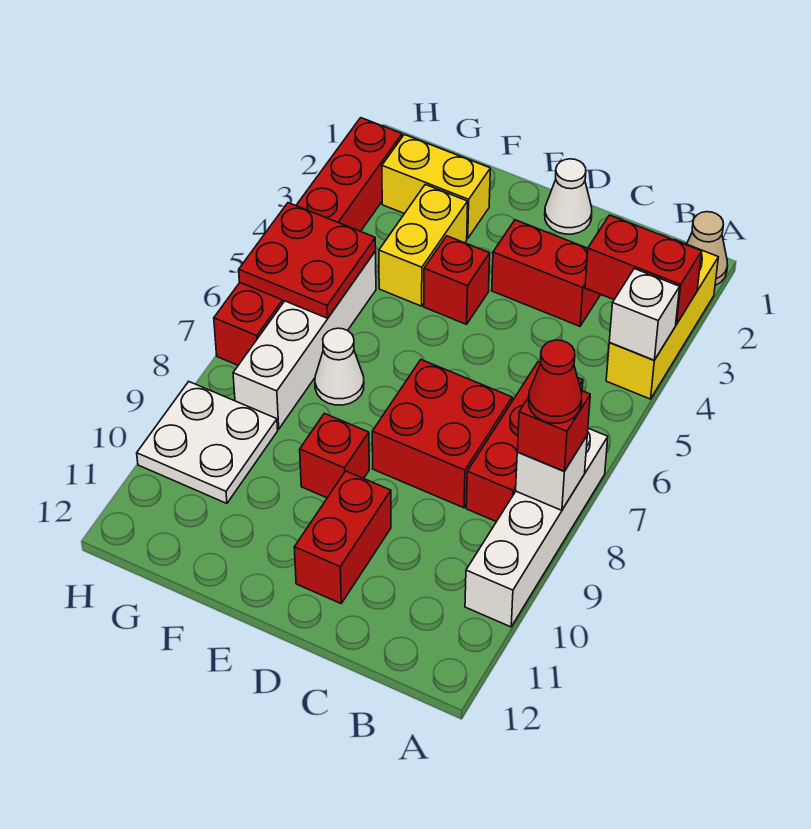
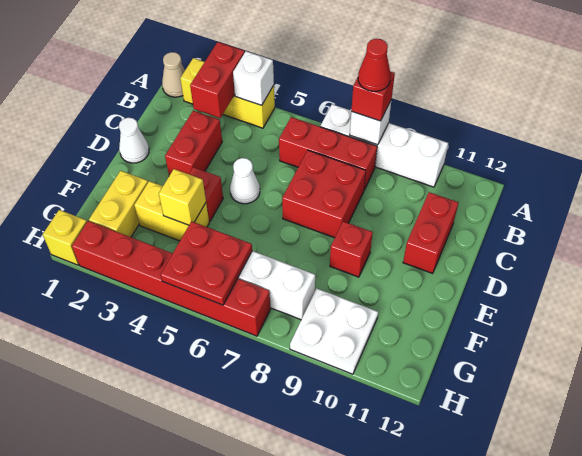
red brick D10:D11 level 1 -> red brick C11:D11 level 1
none -> yellow brick F4 level 2
white cone F7 level 1 -> white cone D5 level 1
none -> yellow brick H1 level 1

